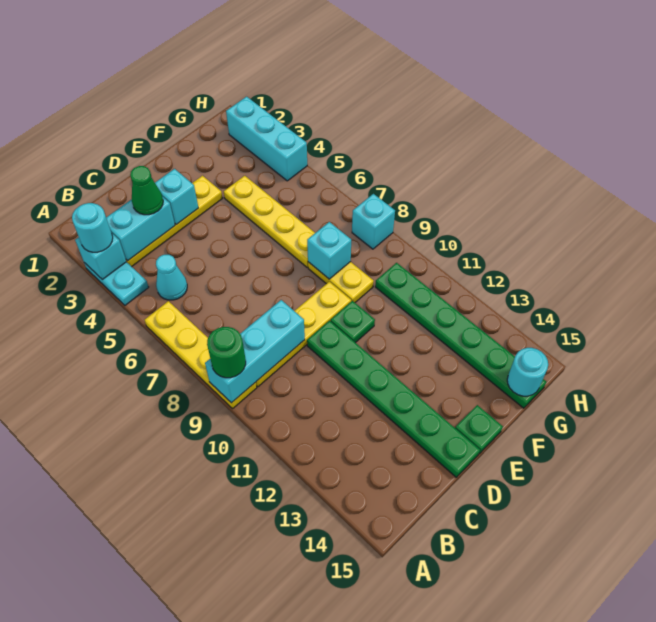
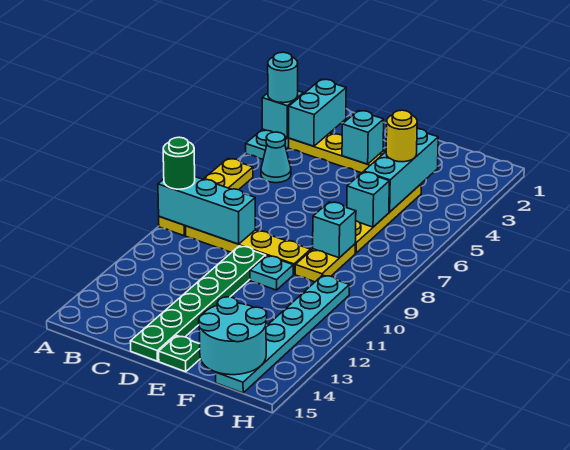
cyan brick B3:C3 level 2 -> cyan brick B2:B3 level 2
green cone C3 level 3 -> none
green plate E10 level 1 -> cyan plate E10 level 1
none -> yellow round brick F4 level 3
green plate G10:G15 level 1 -> cyan plate G10:G15 level 1
cyan round brick G15 level 2 -> cyan round brick F14:G15 level 2
cyan brick H2:H4 level 1 -> cyan brick F3:F5 level 2
cyan brick H8 level 1 -> cyan brick F6 level 2

